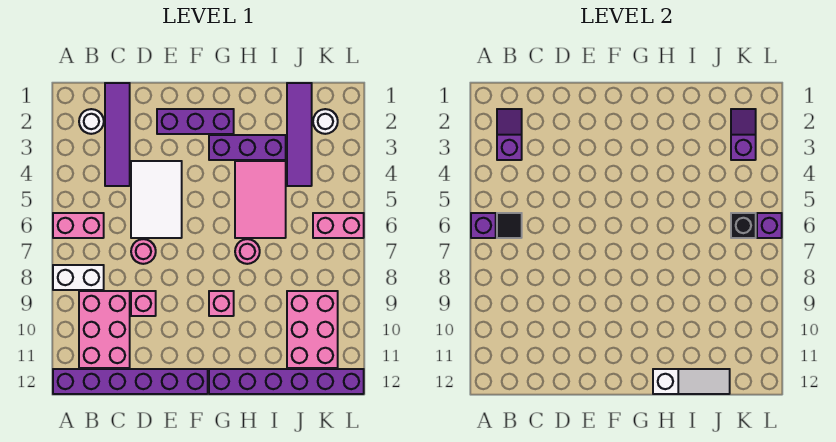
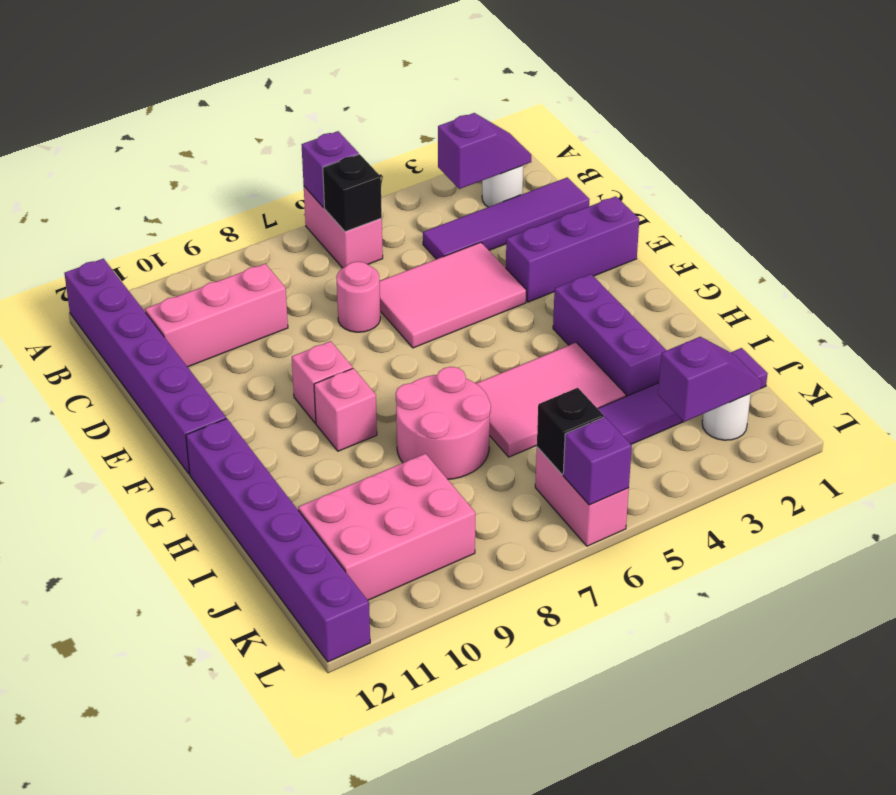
white brick A8:B8 level 1 -> none
black tile B6 level 2 -> black brick B6 level 2
pink brick B9:C11 level 1 -> pink brick C9:C11 level 1
white tile D4:E6 level 1 -> pink tile D4:E6 level 1
pink brick D9 level 1 -> pink brick F9 level 1
purple brick E2:G2 level 1 -> purple brick E1:E3 level 1
pink round brick H7 level 1 -> pink round brick H7:I8 level 1
white slope H12:J12 level 2 top H -> none

